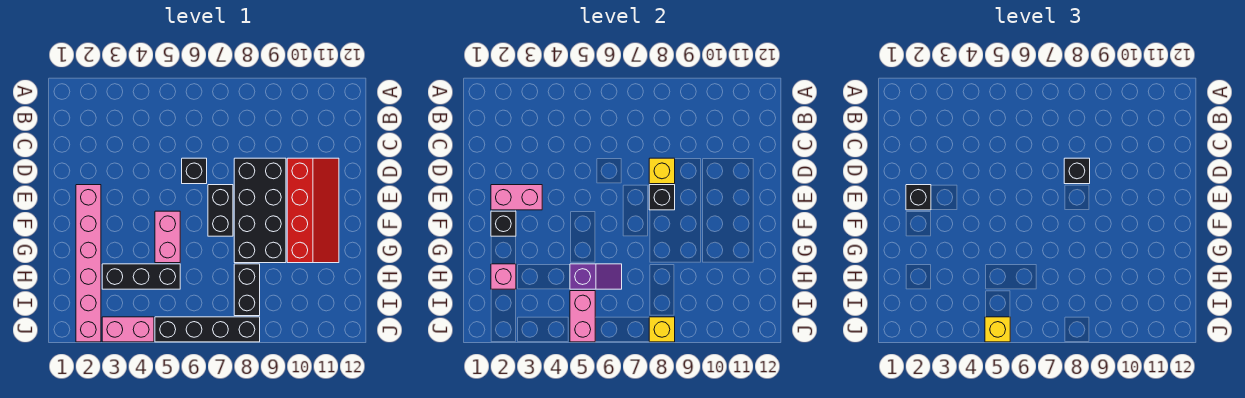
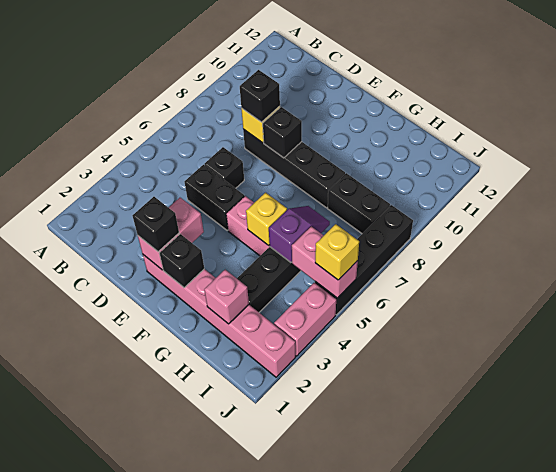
black brick D8:G9 level 1 -> black brick D8:G8 level 1
red slope D10:G11 level 1 top 10 -> none
black brick E7:F7 level 1 -> black brick D5:E5 level 1
yellow brick J8 level 2 -> yellow brick G5 level 2

